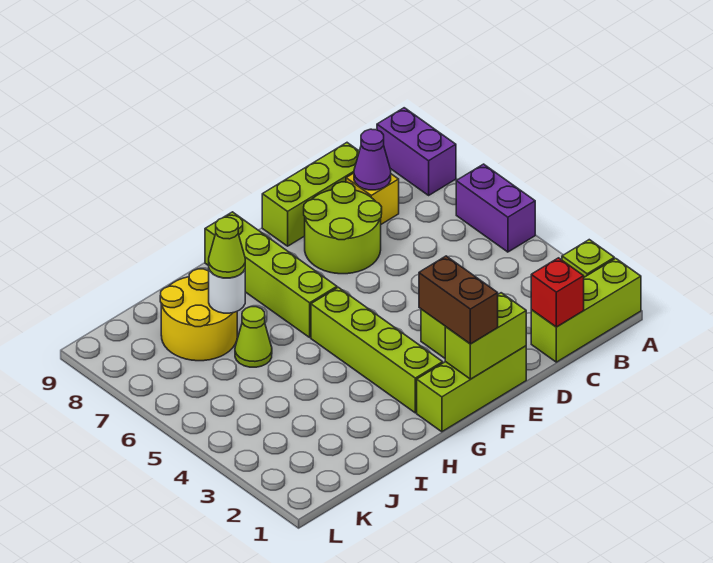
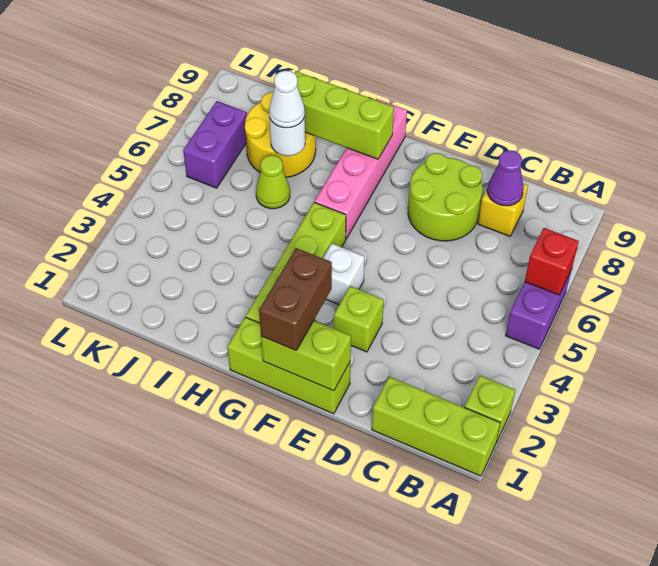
purple brick A8:A9 level 1 -> purple brick K6:K7 level 1
red brick C1 level 2 -> red brick A6 level 2
lime brick C9:E9 level 1 -> lime brick G8:I8 level 2
none -> white brick F4 level 1
lime brick G6:G9 level 1 -> pink brick G6:G9 level 1
lime cone I7 level 3 -> white cone I7 level 3

